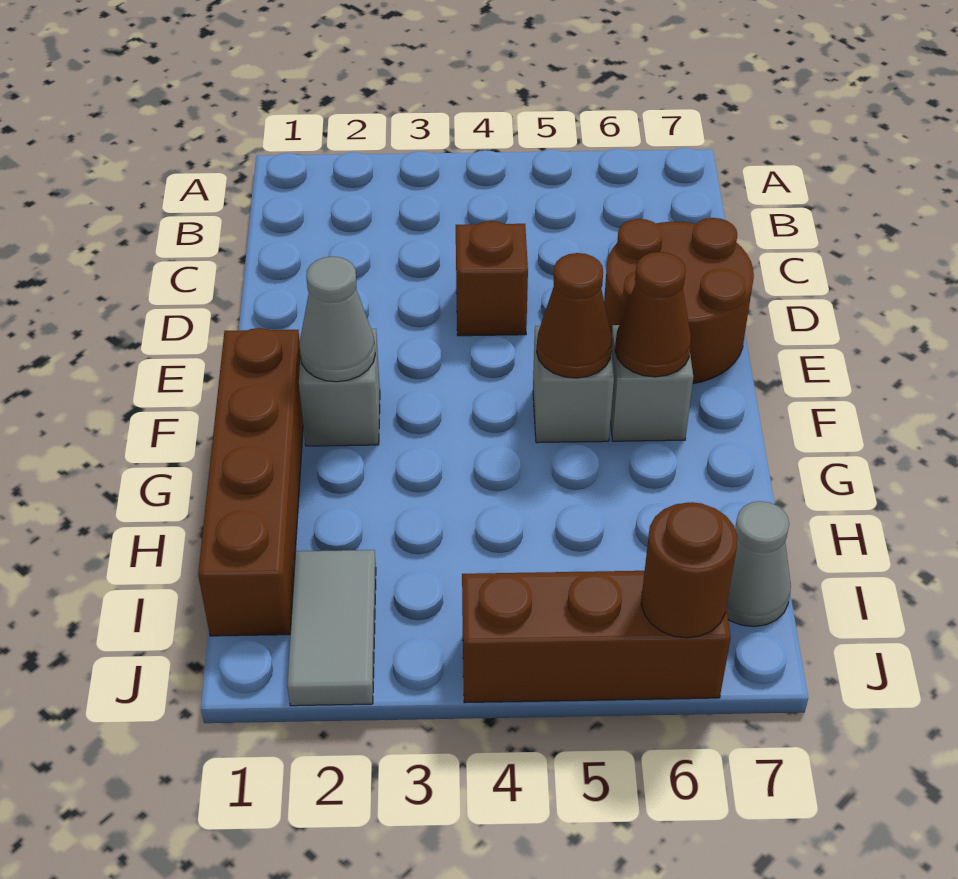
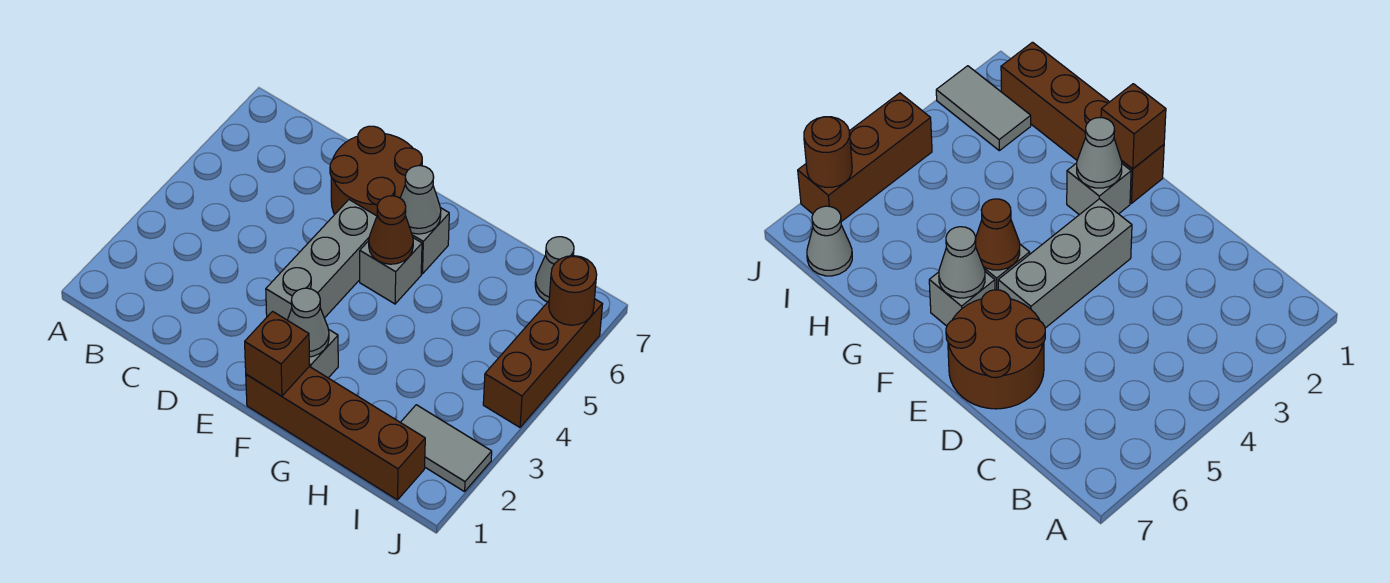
brown brick D4 level 1 -> brown brick F1 level 2
none -> grey brick E3:E5 level 1
brown cone F6 level 2 -> grey cone F6 level 2

